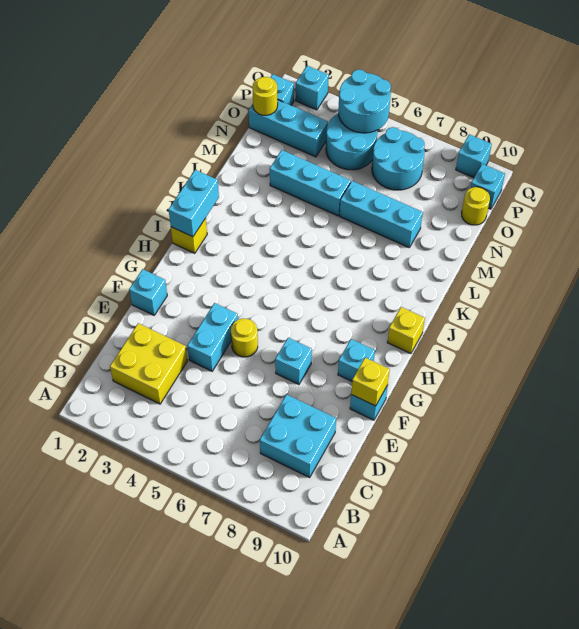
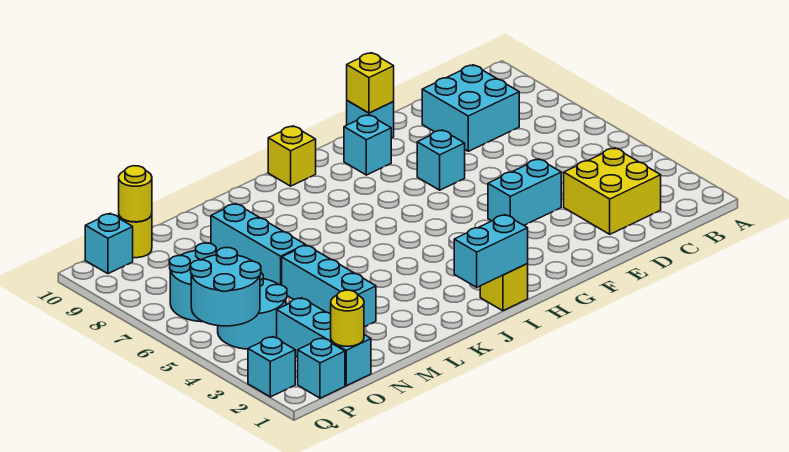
cyan brick F1 level 1 -> none
yellow round brick F5 level 1 -> yellow round brick O10 level 2
cyan brick Q9 level 1 -> none

